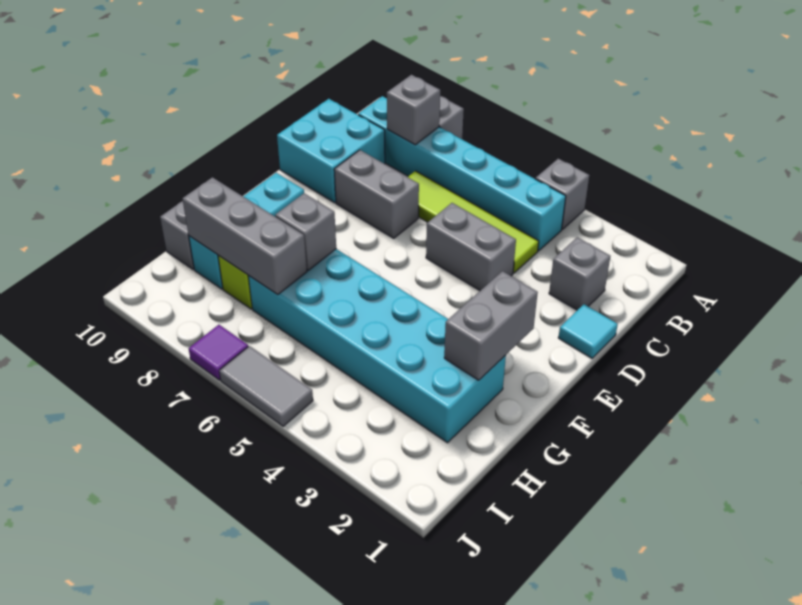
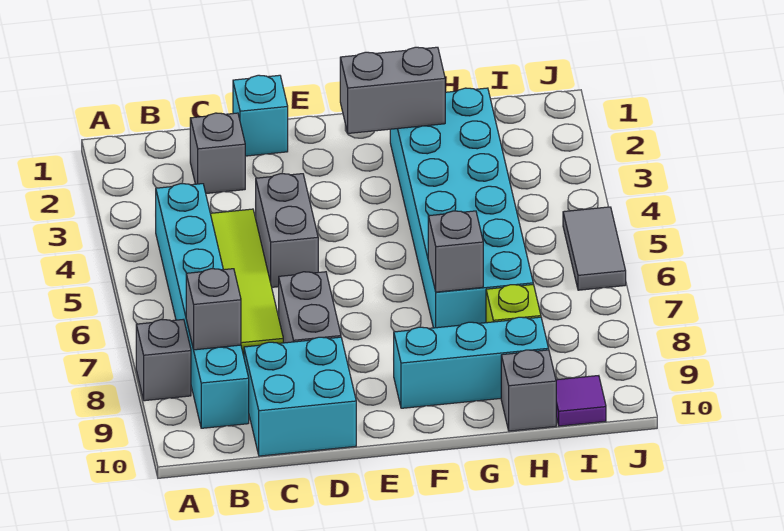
grey brick A4 level 1 -> none
cyan tile D1 level 1 -> cyan brick D1 level 1
grey brick H7:H9 level 2 -> none
purple tile J7 level 1 -> purple tile I10 level 1

